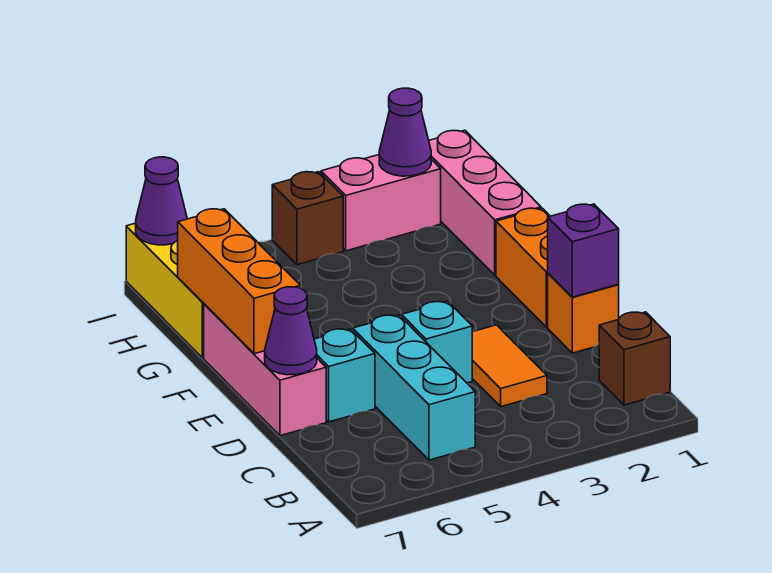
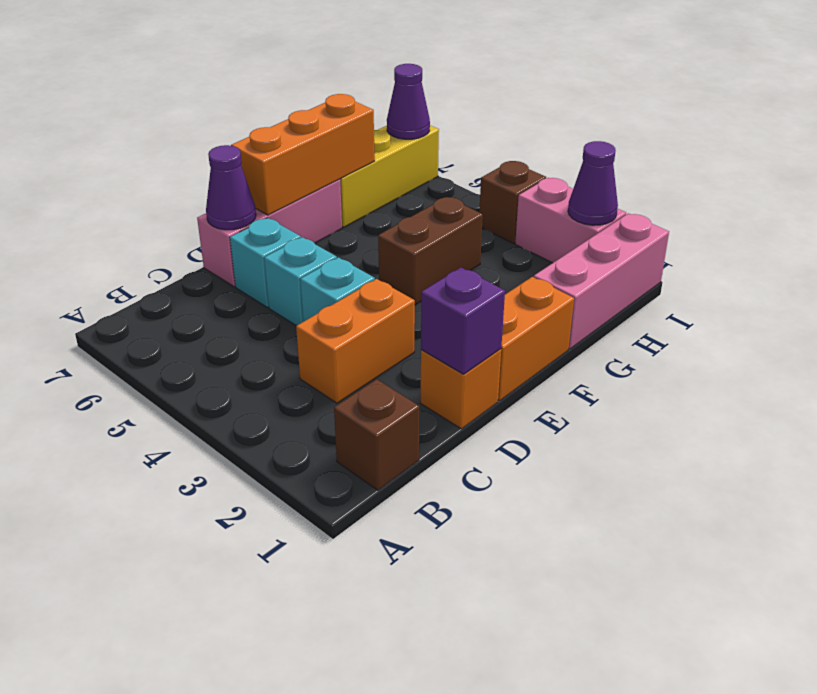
cyan brick B5:D5 level 1 -> cyan brick D5 level 1
orange tile C3:D3 level 1 -> orange brick C3:D3 level 1
none -> brown brick F4:G4 level 1

